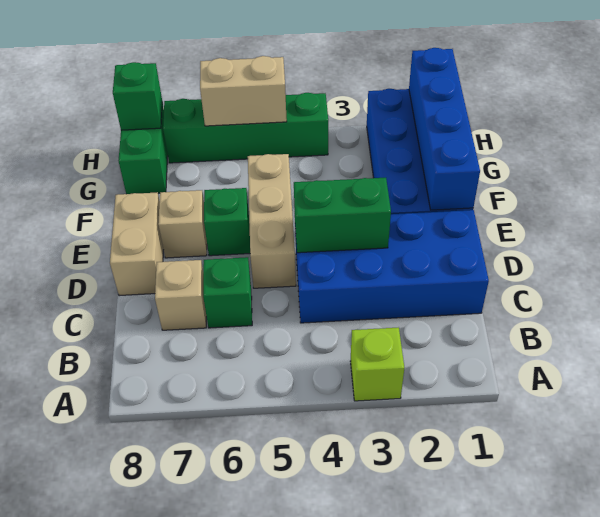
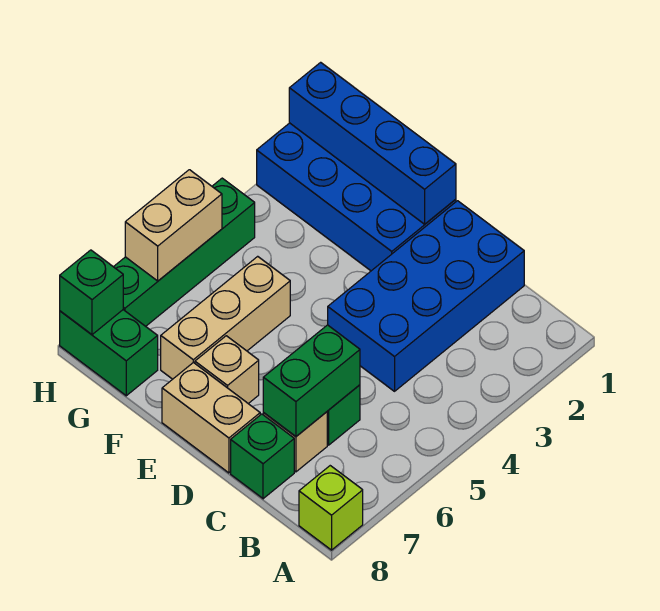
lime brick A3 level 1 -> lime brick A8 level 1
green brick D3:D4 level 2 -> green brick C6:C7 level 2
tan brick D5:F5 level 1 -> tan brick F5:F7 level 1
green brick E6 level 1 -> green brick C8 level 1

